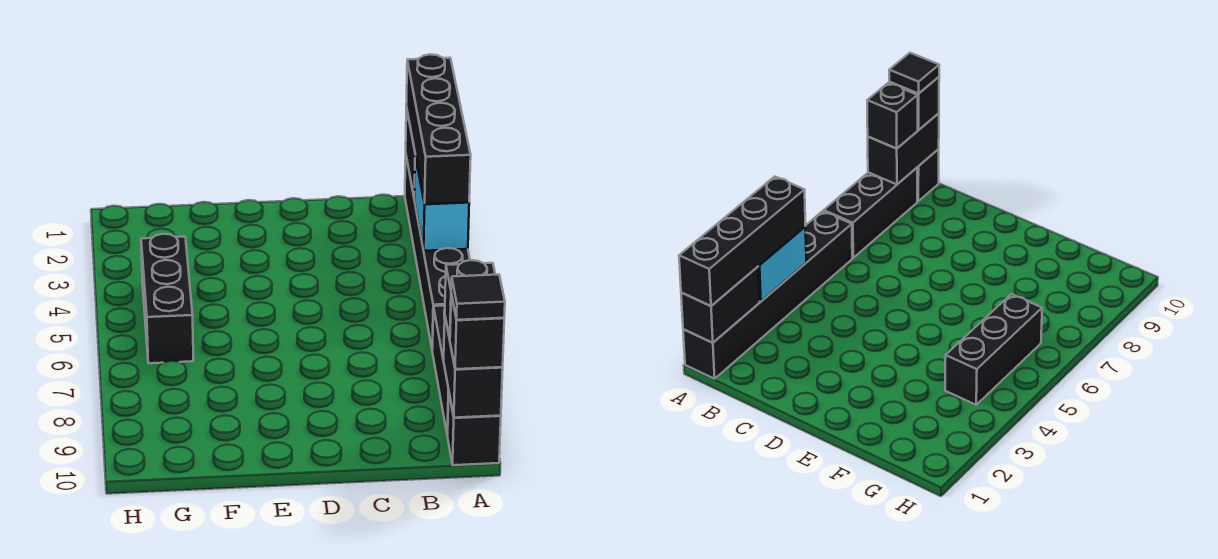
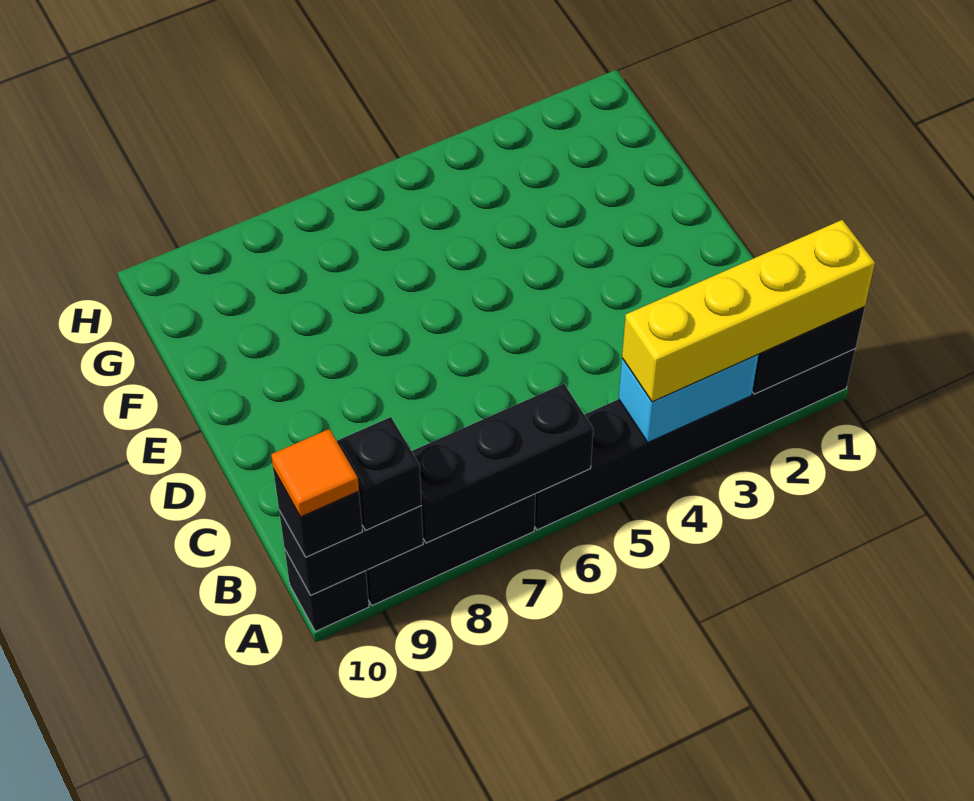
black brick A1:A4 level 3 -> yellow brick A1:A4 level 3
black tile A10 level 4 -> orange tile A10 level 4
black brick G4:G6 level 1 -> black brick A6:A8 level 2

